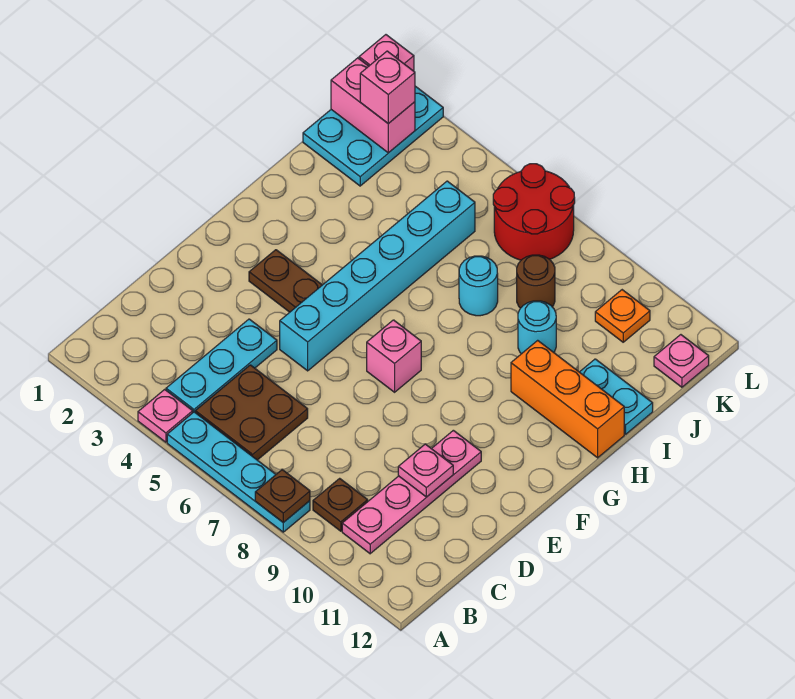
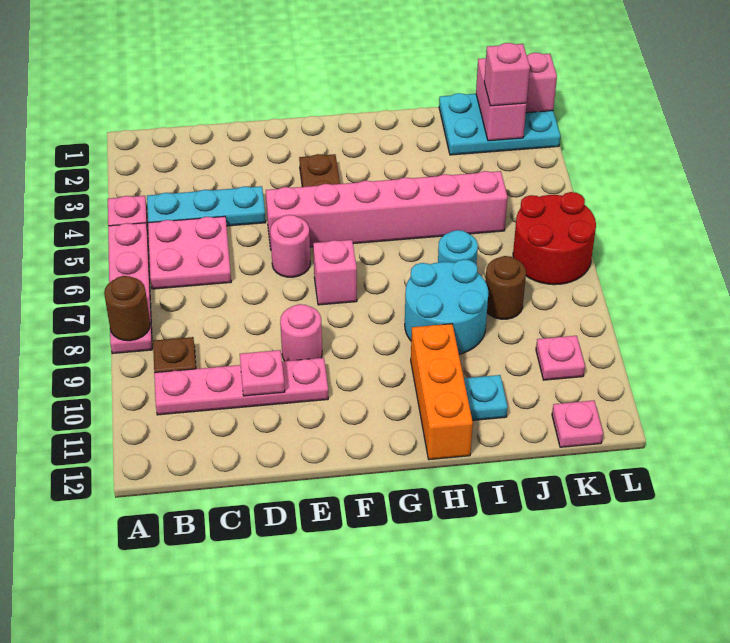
cyan plate A5:A8 level 1 -> pink plate A5:A8 level 1
brown plate A8 level 2 -> brown round brick A8 level 2
brown plate B5:C6 level 1 -> pink plate B5:C6 level 1
cyan brick E5:J5 level 1 -> pink brick E5:J5 level 1
none -> pink round brick E6 level 1
none -> pink round brick E9 level 1
cyan round brick I9 level 1 -> cyan round brick H8:I9 level 1
cyan plate I11:I12 level 1 -> cyan plate I11 level 1
orange plate K10 level 1 -> pink plate K10 level 1

